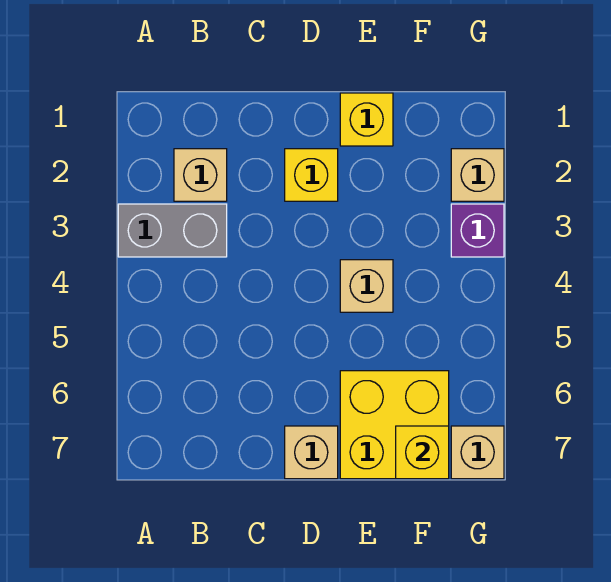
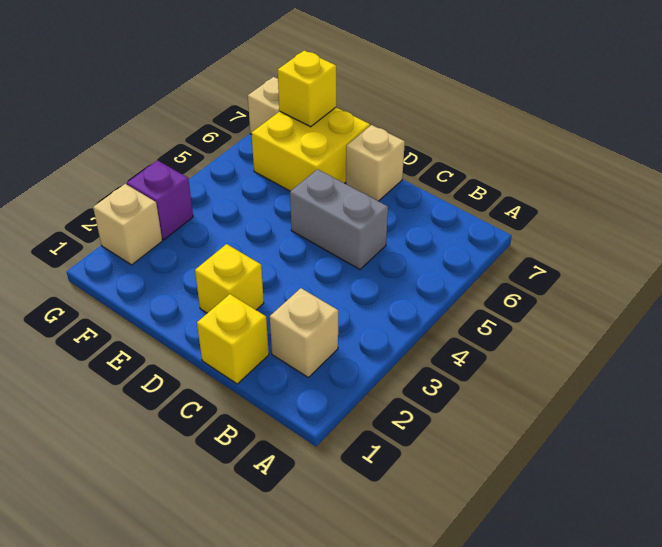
grey brick A3:B3 level 1 -> grey brick C5:D5 level 1
yellow brick E1 level 1 -> yellow brick C1 level 1
tan brick E4 level 1 -> none

